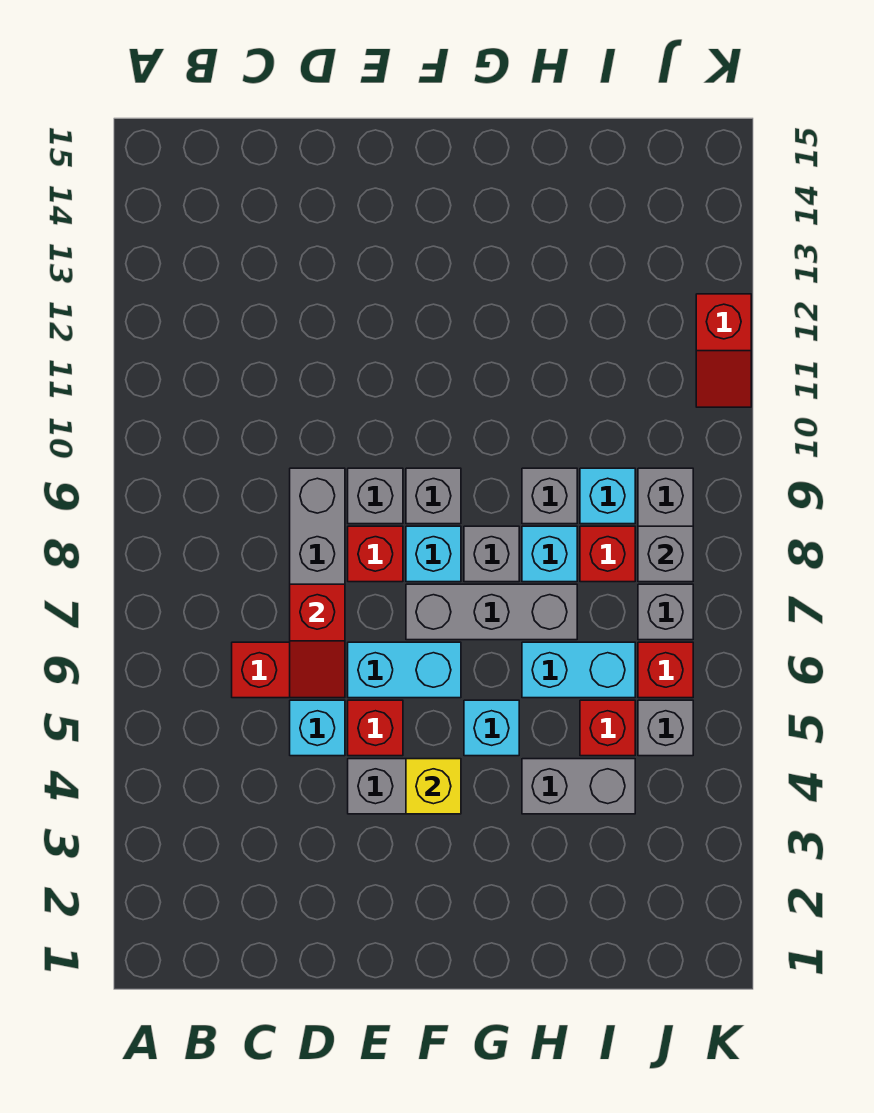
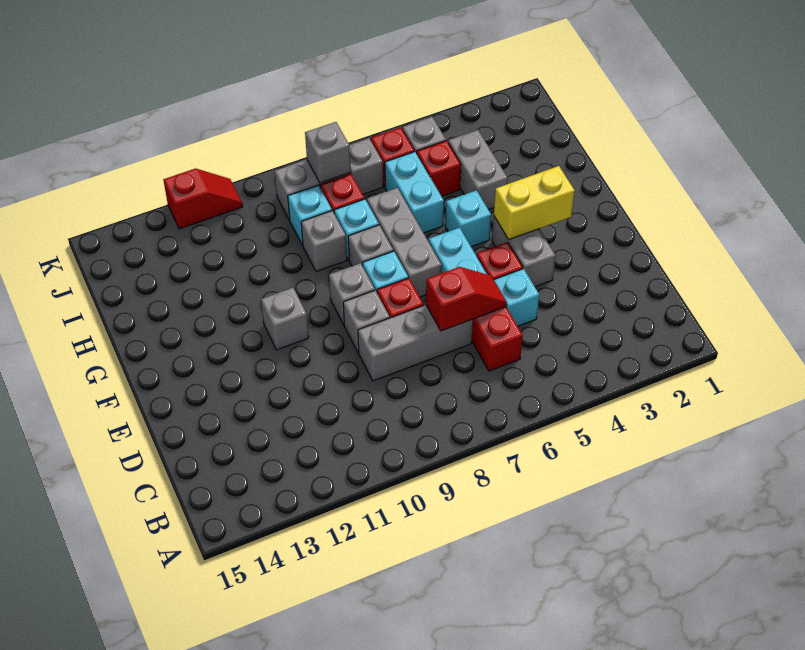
yellow brick F4 level 2 -> yellow brick F3:F4 level 2
none -> grey brick F11 level 1

